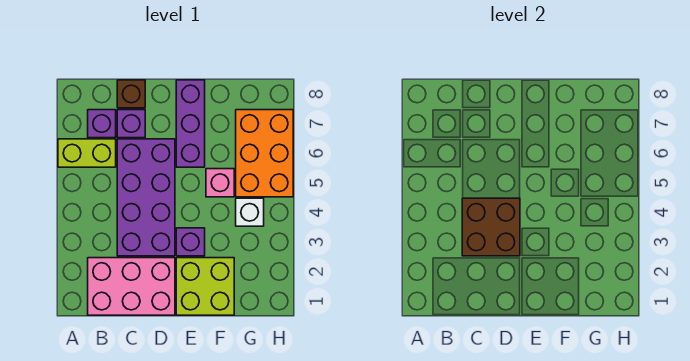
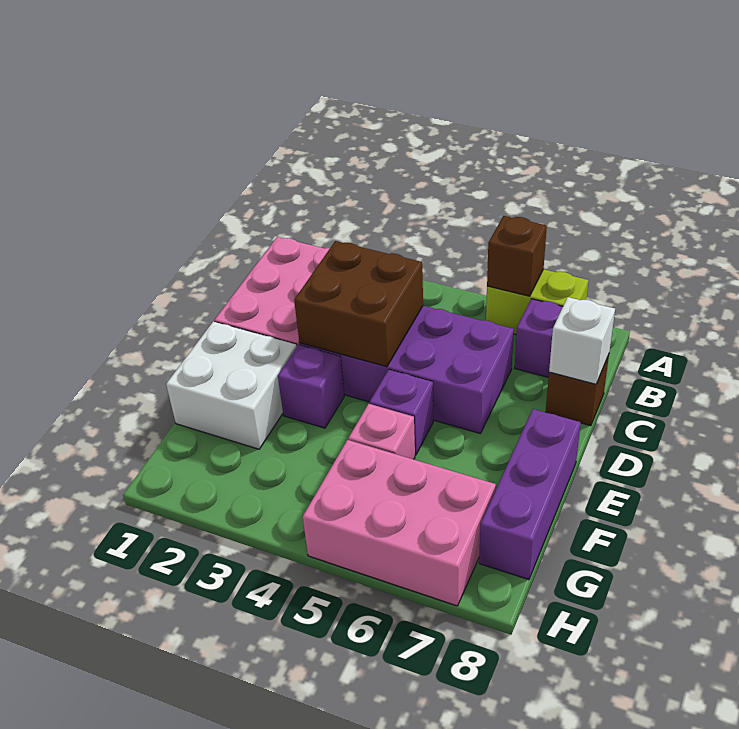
lime brick A6:B6 level 1 -> lime brick A6:A7 level 1
none -> brown brick A6 level 2
purple brick C7 level 1 -> purple brick E5 level 1
lime brick E1:F2 level 1 -> white brick E1:F2 level 1
purple brick E6:E8 level 1 -> purple brick E8:G8 level 1
white brick G4 level 1 -> white brick C8 level 2
orange brick G5:H7 level 1 -> pink brick G5:H7 level 1

